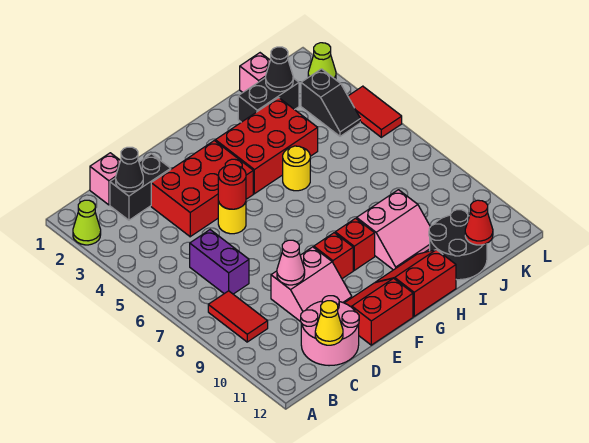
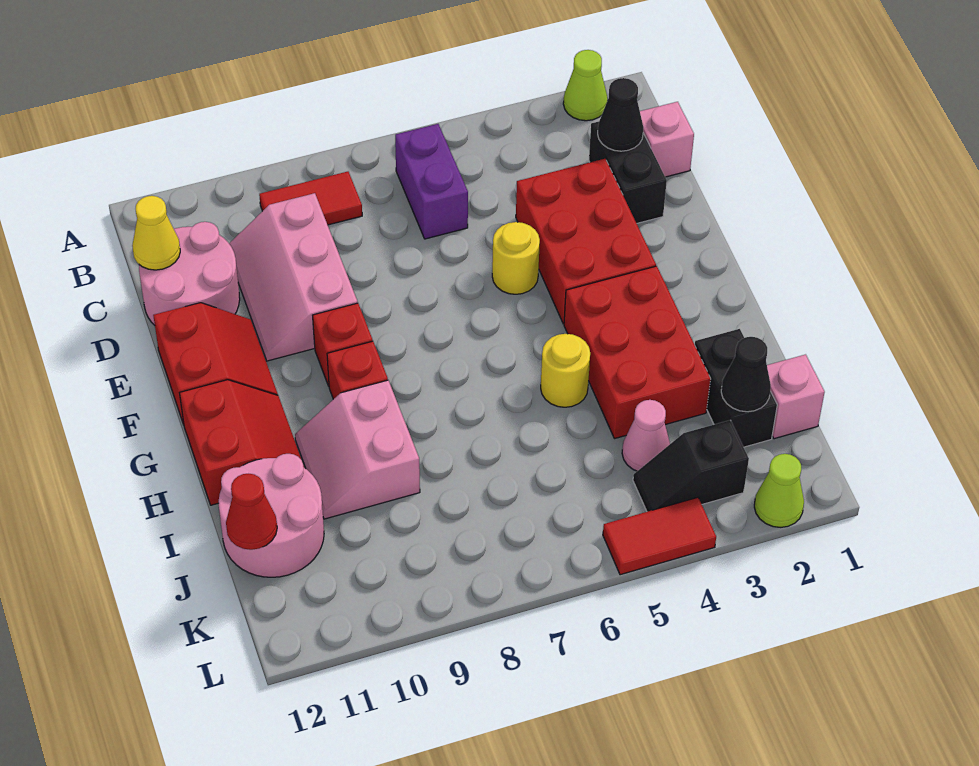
purple brick C6:C7 level 1 -> purple brick B6:C6 level 1
pink slope D9:E10 level 1 top 9 -> pink slope C9:E10 level 1 top 9
pink cone D9 level 2 -> pink cone J4 level 1
red round brick E5 level 2 -> none
black round brick I11:J12 level 1 -> pink round brick I11:J12 level 1

